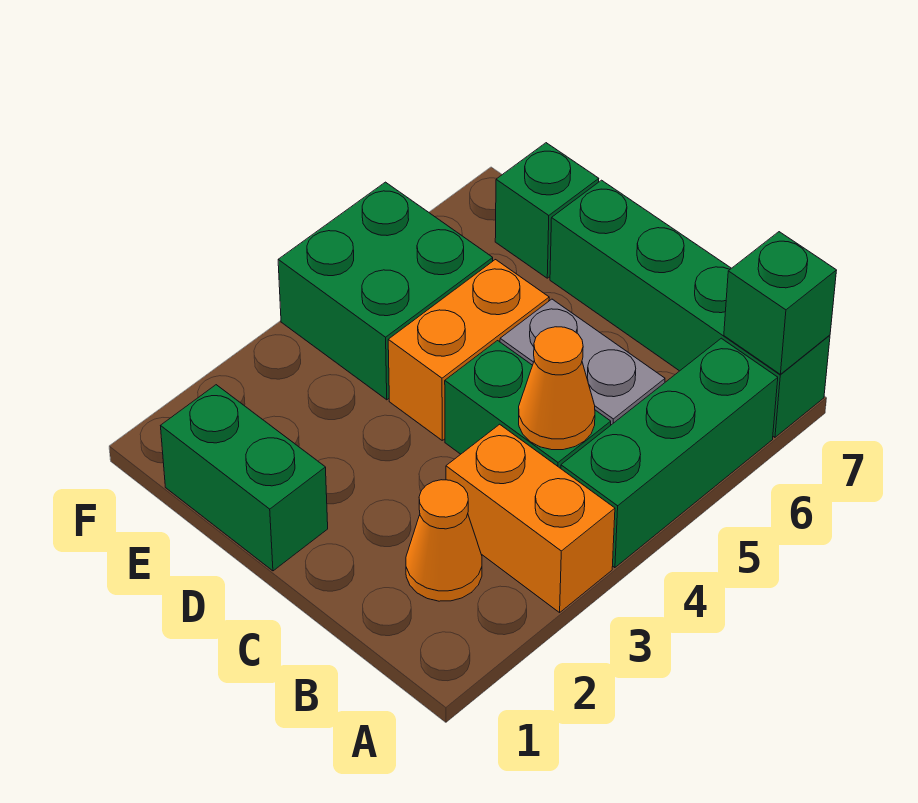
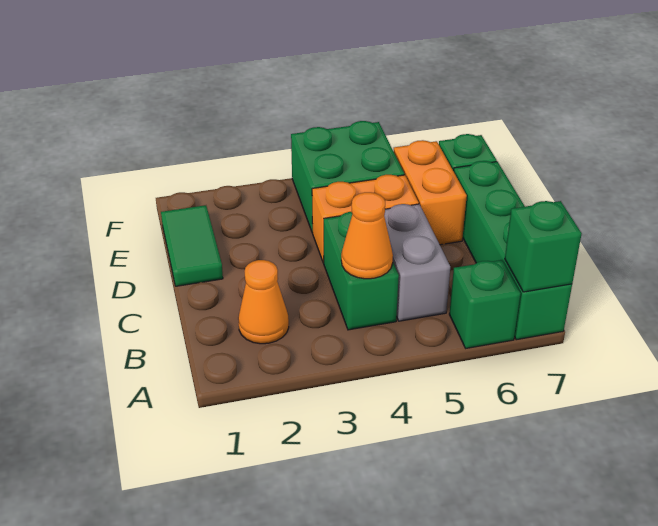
orange brick A3:B3 level 1 -> orange brick D6:E6 level 1
green brick A4:A6 level 1 -> green brick A6 level 1
green brick D1:E1 level 1 -> green tile D1:E1 level 1

